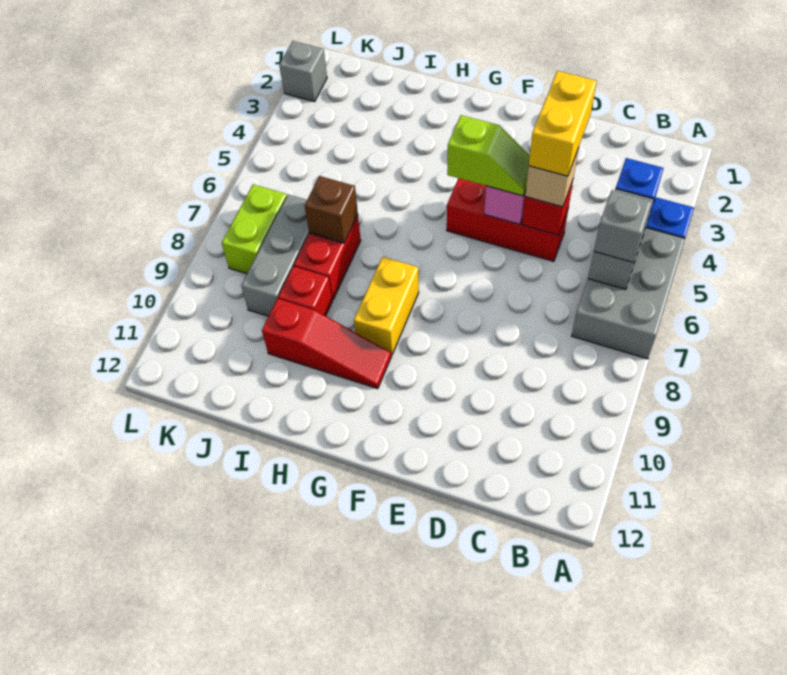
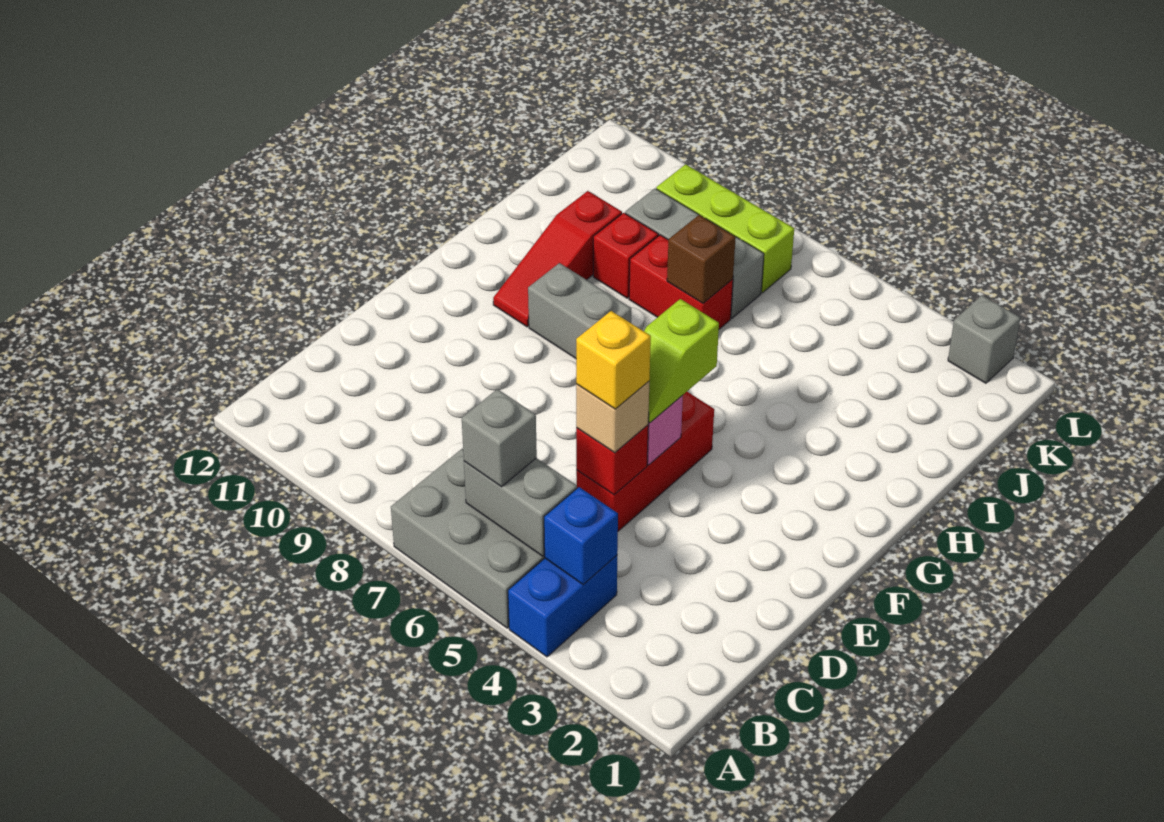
yellow brick D4:D5 level 4 -> yellow brick D5 level 4
yellow brick G8:G9 level 1 -> grey brick G8:G9 level 1
lime brick K7:K8 level 1 -> lime brick K7:K9 level 1

